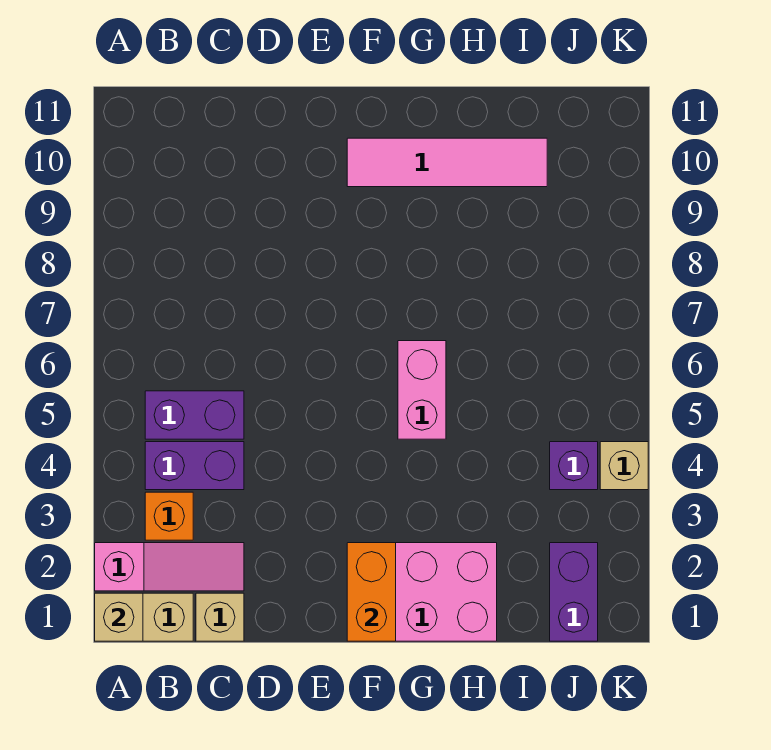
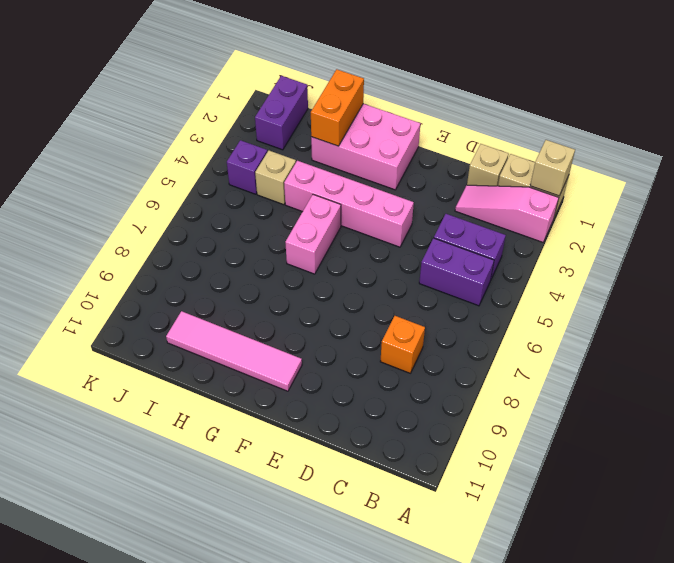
orange brick B3 level 1 -> orange brick C8 level 1
none -> pink brick E4:H4 level 1
orange brick F1:F2 level 2 -> orange brick H1:H2 level 2
tan brick K4 level 1 -> tan brick I4 level 1

